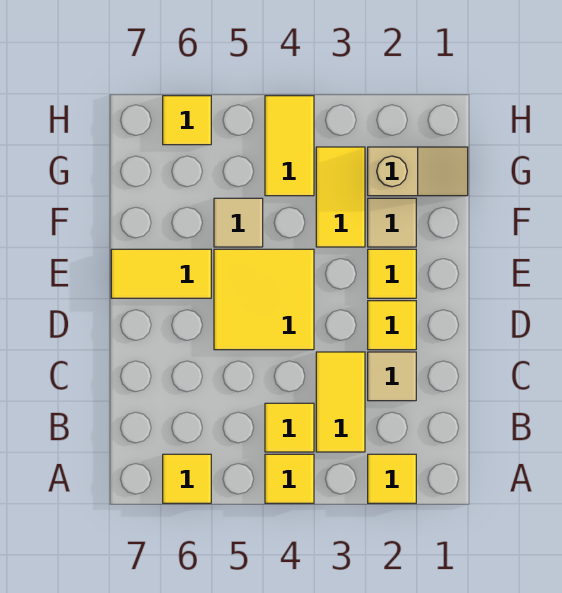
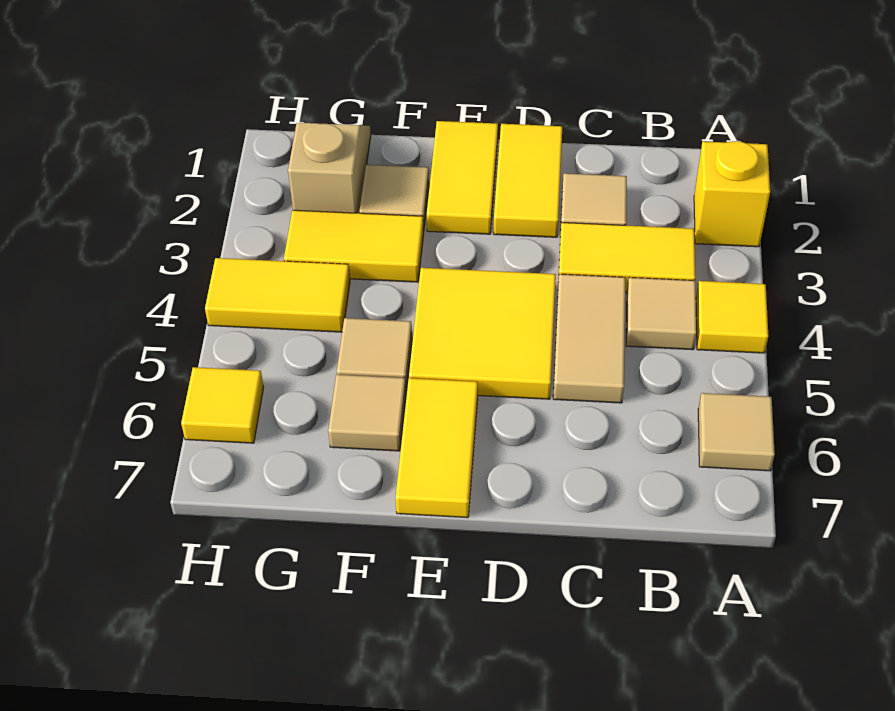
yellow tile A2 level 1 -> yellow brick A2 level 1
yellow tile A6 level 1 -> tan tile A6 level 1
yellow tile B4 level 1 -> tan tile B4 level 1
none -> tan tile C4:C5 level 1
yellow tile D2 level 1 -> yellow tile D1:D2 level 1
yellow tile E2 level 1 -> yellow tile E1:E2 level 1
none -> tan tile F6 level 1

